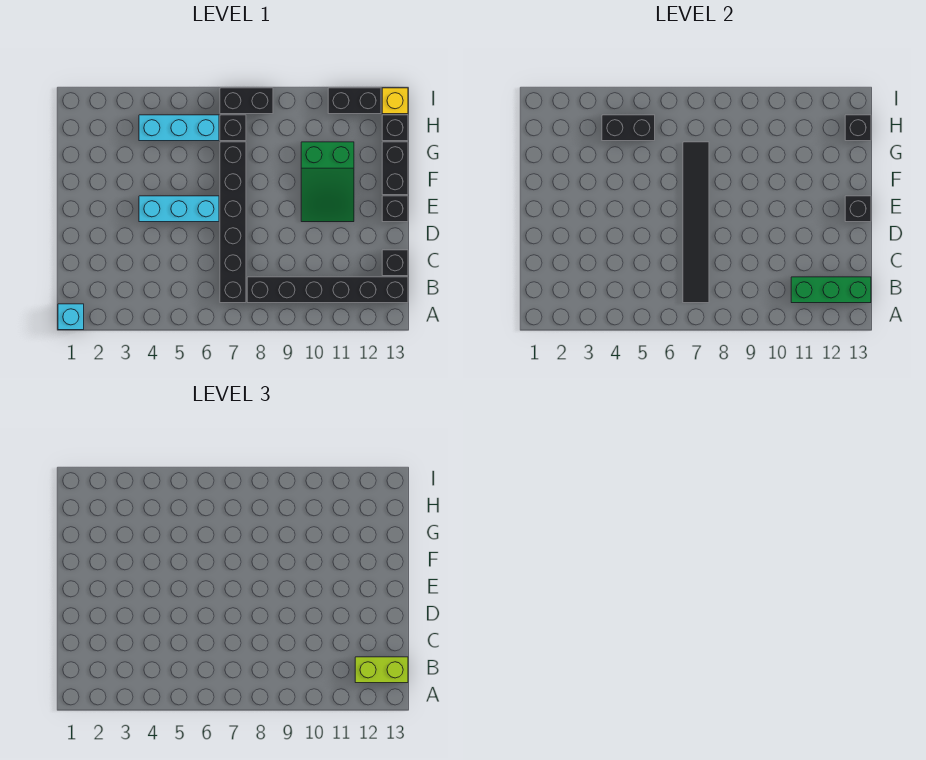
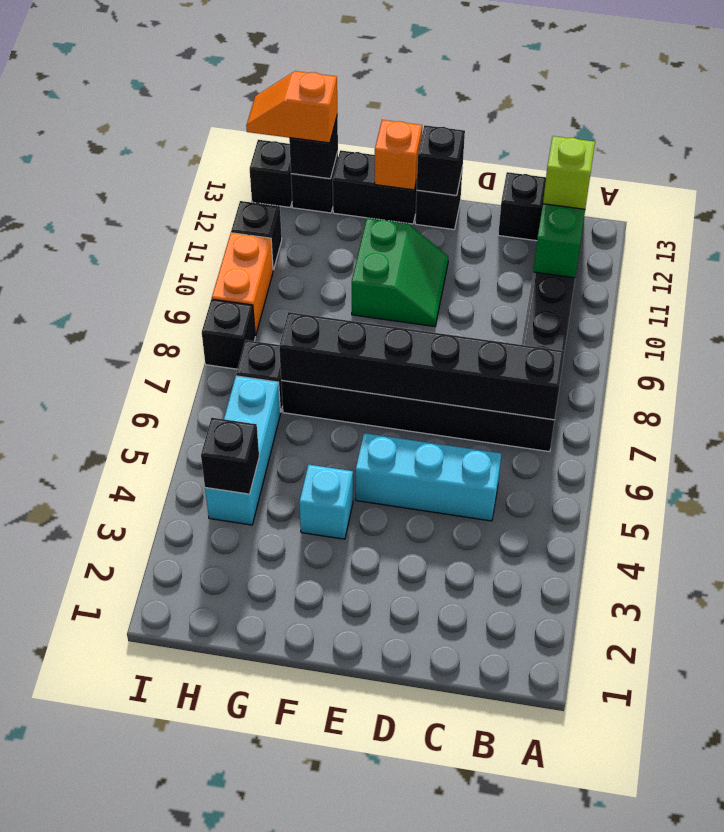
cyan brick A1 level 1 -> cyan brick F4 level 1
black tile B7:G7 level 2 -> black brick B7:G7 level 2
lime brick B12:B13 level 3 -> lime brick B12 level 3
cyan brick E4:E6 level 1 -> cyan brick C5:E5 level 1
green slope E10:G11 level 1 top G -> green slope E10:F11 level 1 top F
none -> orange brick F13 level 2
black brick H4:H5 level 2 -> black brick H4 level 2
none -> orange slope H13:I13 level 3 top H
black brick I7:I8 level 1 -> black brick I8 level 1
none -> orange brick I9:I10 level 1
black brick I11:I12 level 1 -> black brick I11 level 1
yellow brick I13 level 1 -> black brick I13 level 1

